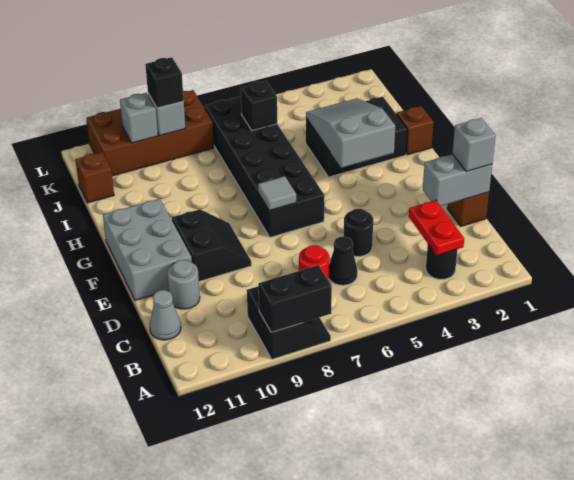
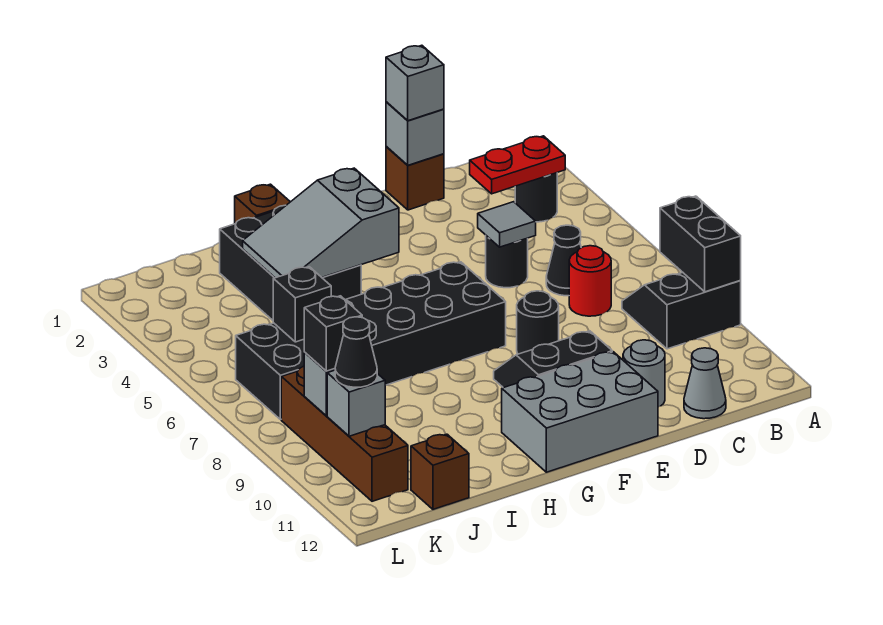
grey brick D1:D2 level 2 -> grey brick D1 level 2
none -> black round brick E8 level 1
grey tile F7 level 2 -> grey tile D5 level 2
brown brick K8:L11 level 1 -> brown brick K8:K11 level 1
none -> black cone K10 level 3

